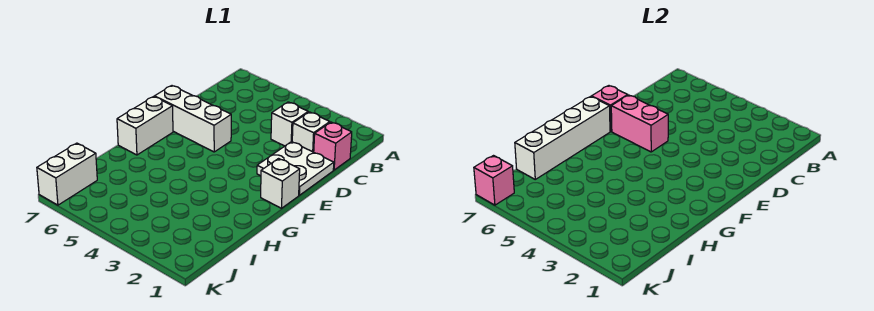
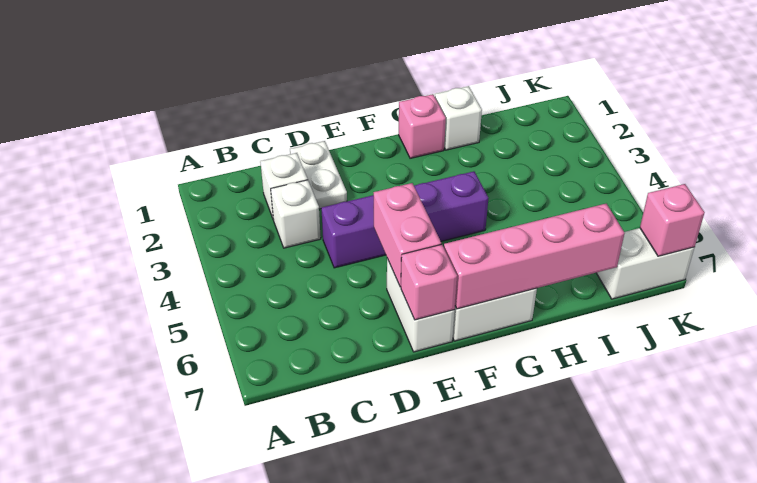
pink brick C1 level 1 -> pink brick G1 level 1
white plate D1:E2 level 1 -> white plate D1:D2 level 1
none -> purple brick D4:G4 level 1
white brick E5:E7 level 1 -> white brick E6:E7 level 1
white brick F1 level 1 -> white brick H1 level 1
white brick F7:I7 level 2 -> pink brick F7:I7 level 2

